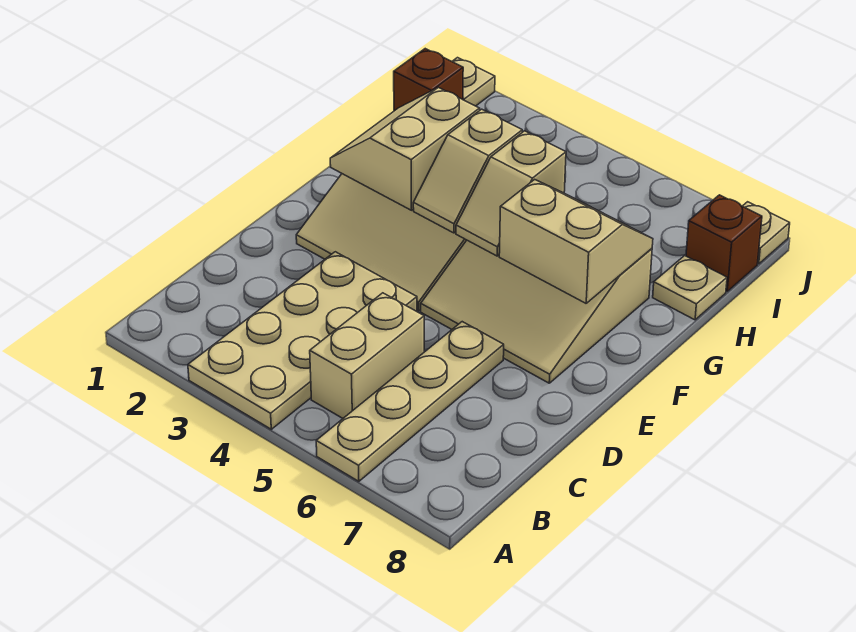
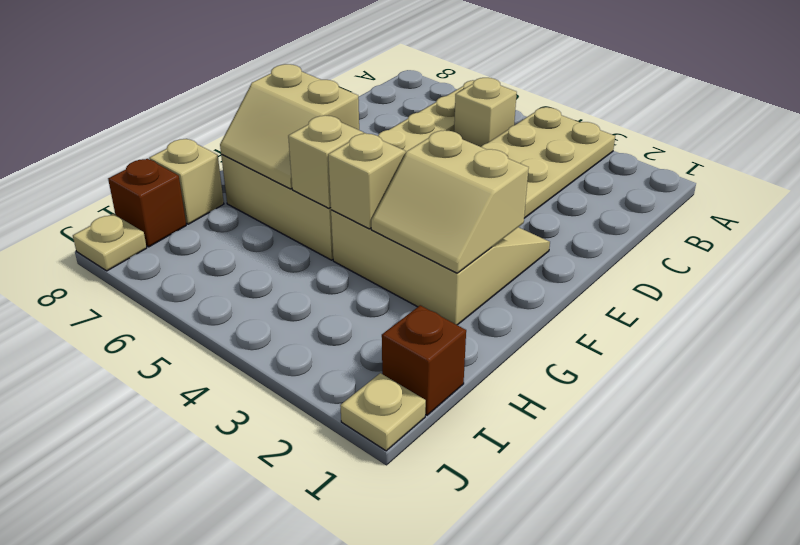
tan brick B5:C5 level 1 -> tan brick B5 level 1
tan slope F2:G3 level 2 top 3 -> tan slope F2:G3 level 2 top F
tan plate H8 level 1 -> tan brick H8 level 1

